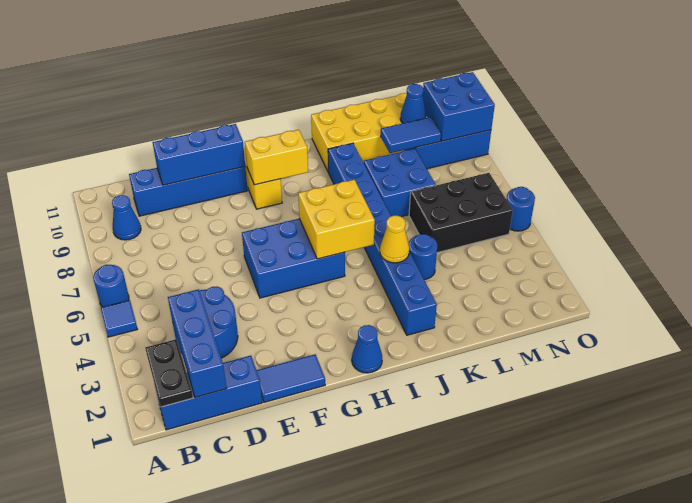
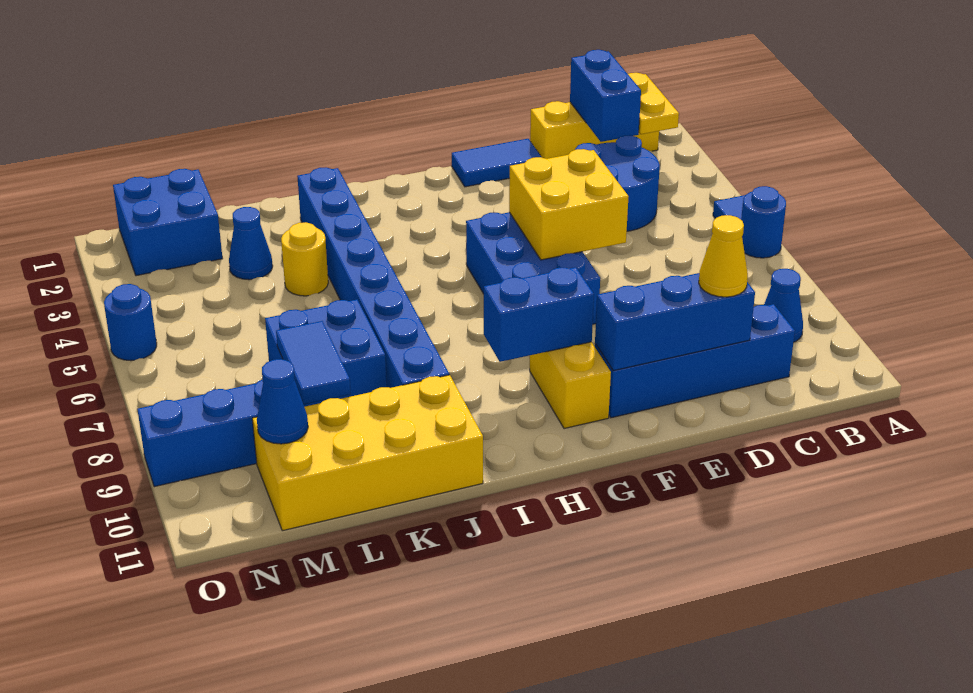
blue brick B1:D1 level 1 -> yellow brick B1:D1 level 1
black plate B1:B2 level 2 -> yellow plate B1:B2 level 2
blue brick C1:C3 level 2 -> blue brick C1:C2 level 2
blue brick F5:H6 level 1 -> blue brick F5:G7 level 1
yellow brick G9:H9 level 2 -> blue brick G9:H9 level 2
blue cone H1 level 1 -> blue cone L3 level 1
yellow brick H5:I6 level 2 -> yellow brick E5:F6 level 2
yellow cone J4 level 2 -> yellow cone D10 level 3
blue round brick K4 level 1 -> yellow round brick K4 level 1
black brick L5:N6 level 1 -> none
blue tile L9:M9 level 2 -> blue tile L8:L9 level 2
blue brick N9:O10 level 2 -> blue brick M1:N2 level 1

